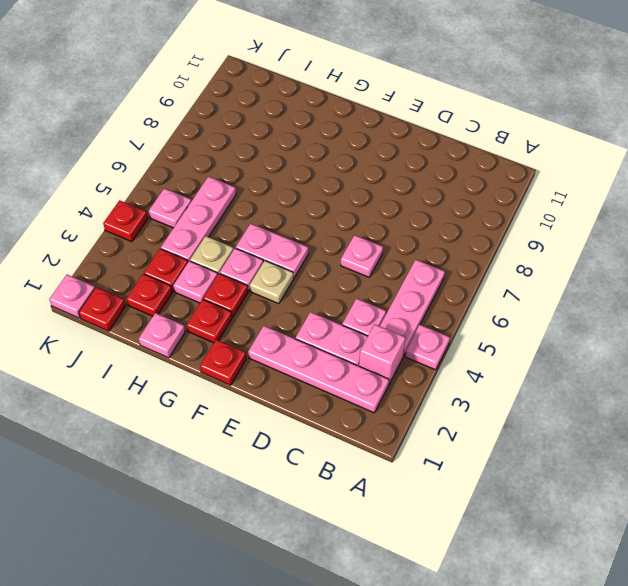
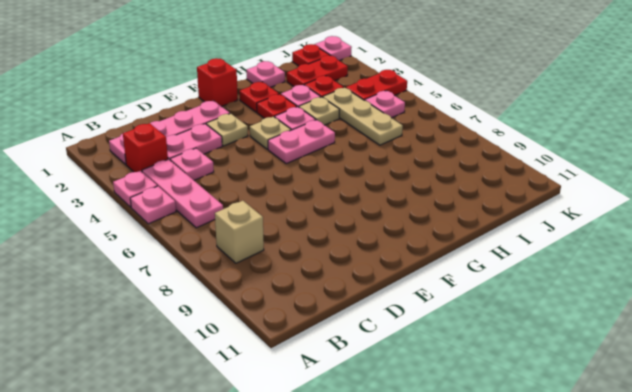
pink brick B3 level 1 -> red brick B3 level 1
none -> tan brick B8 level 1
pink plate D6 level 1 -> pink plate A5 level 1
none -> tan plate E3 level 1
red plate F1 level 1 -> red brick F1 level 1
red plate I2 level 1 -> red plate I2:J2 level 1
pink plate I4:I6 level 1 -> tan plate I4:I6 level 1
red plate K4 level 1 -> red plate J4:K4 level 1

